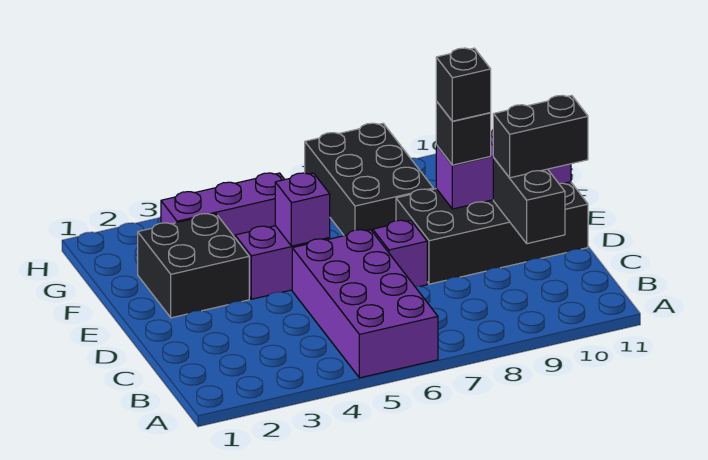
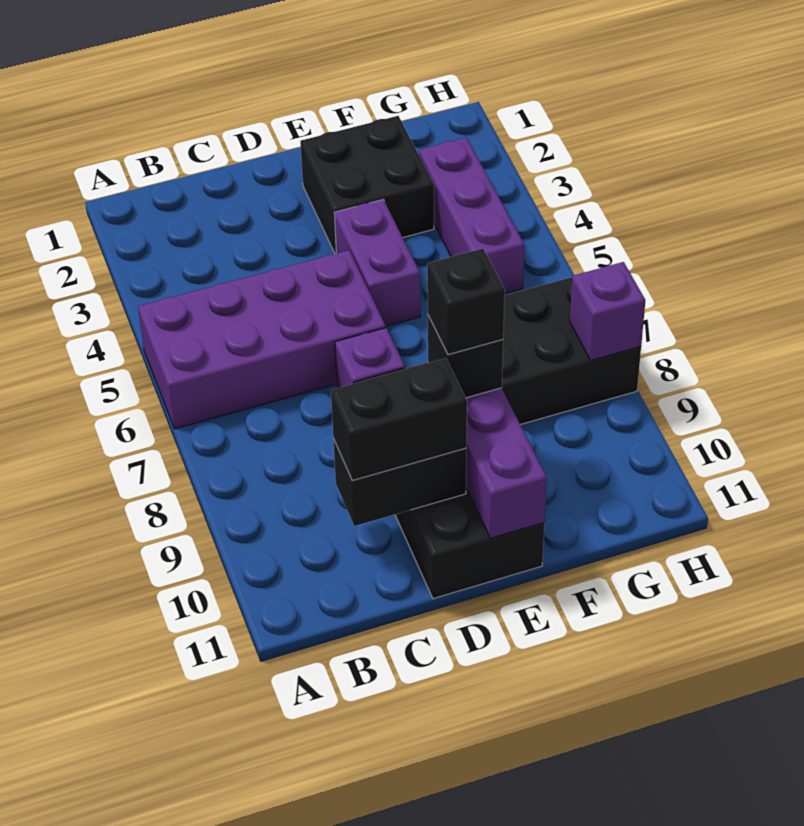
black brick D10:D11 level 3 -> black brick C10:D10 level 3
purple brick E5 level 2 -> purple brick H8 level 2

